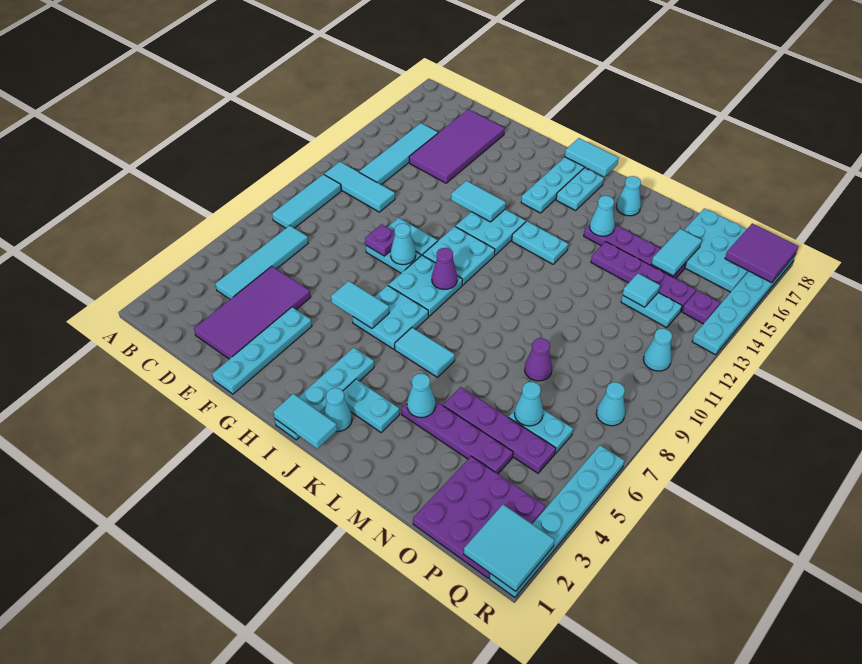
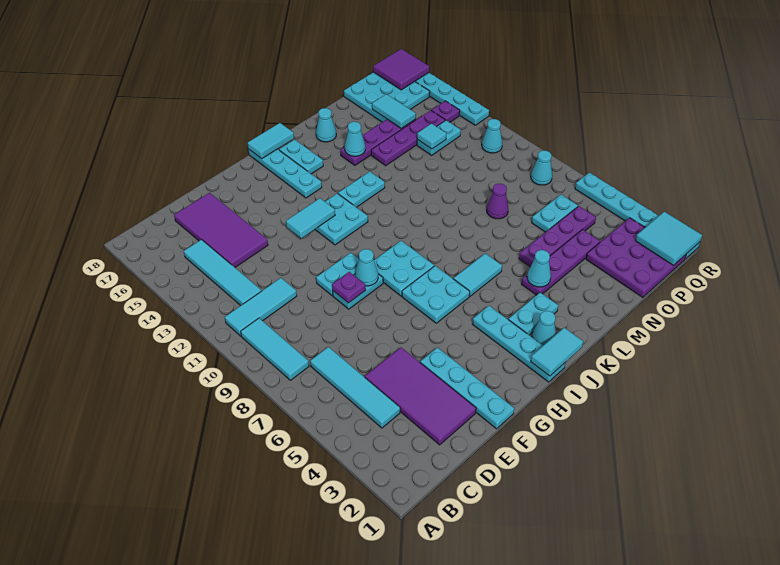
cyan tile G6:H6 level 2 -> none
cyan plate H10:I11 level 1 -> none
purple cone I9 level 2 -> none
cyan cone O6 level 2 -> none

